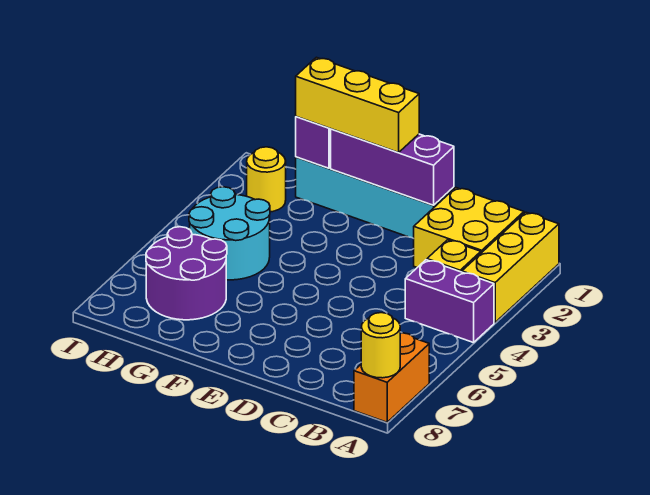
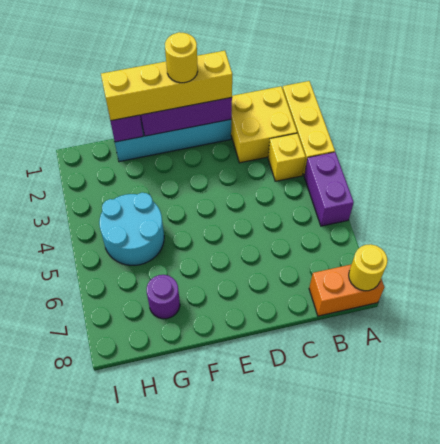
purple brick A4:B4 level 1 -> purple brick A4:A5 level 1
orange brick A7:A8 level 1 -> orange brick A8:B8 level 1
yellow brick E1:G1 level 3 -> yellow brick D1:G1 level 3
purple round brick G6:H7 level 1 -> purple round brick G7 level 1
yellow round brick H2 level 1 -> yellow round brick E1 level 4

